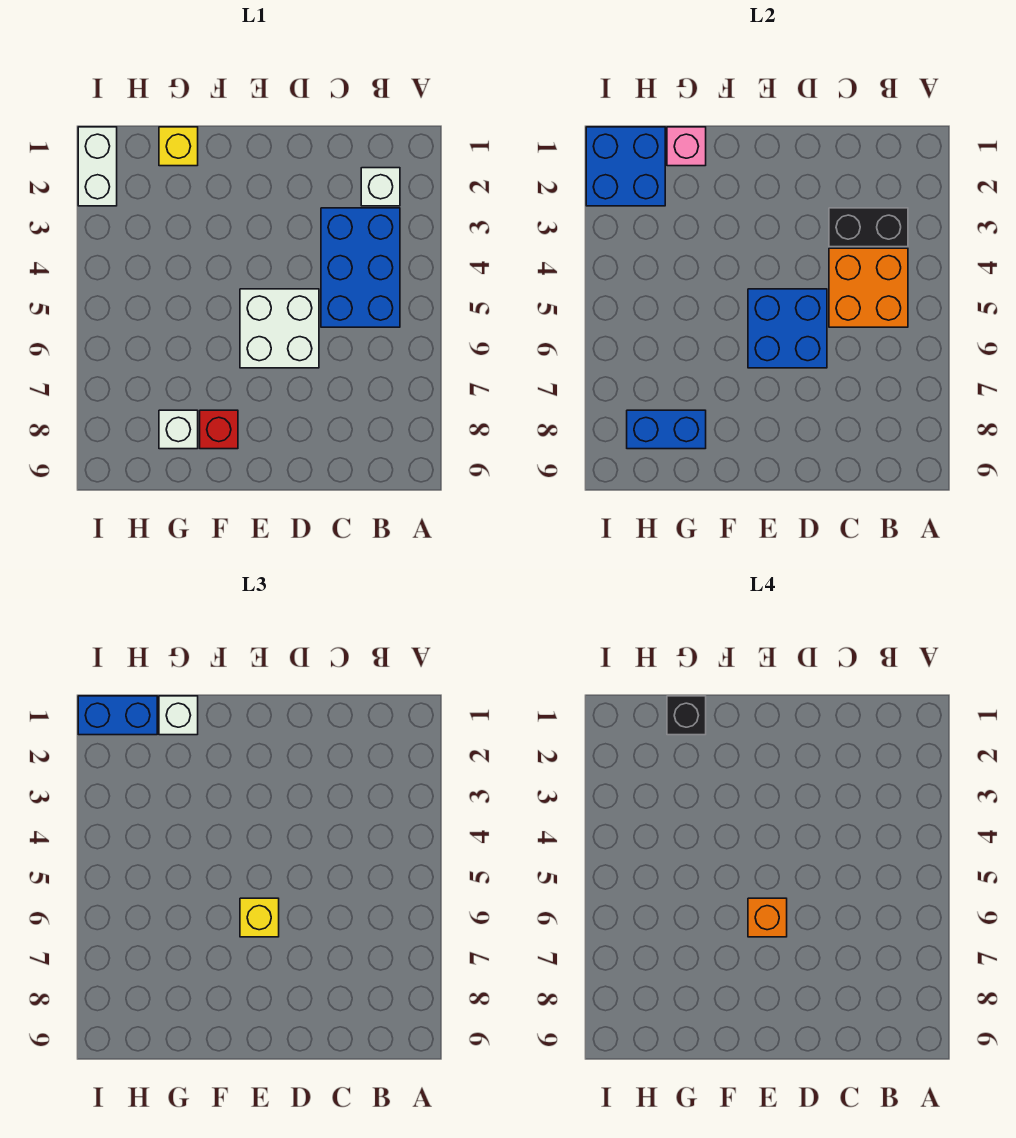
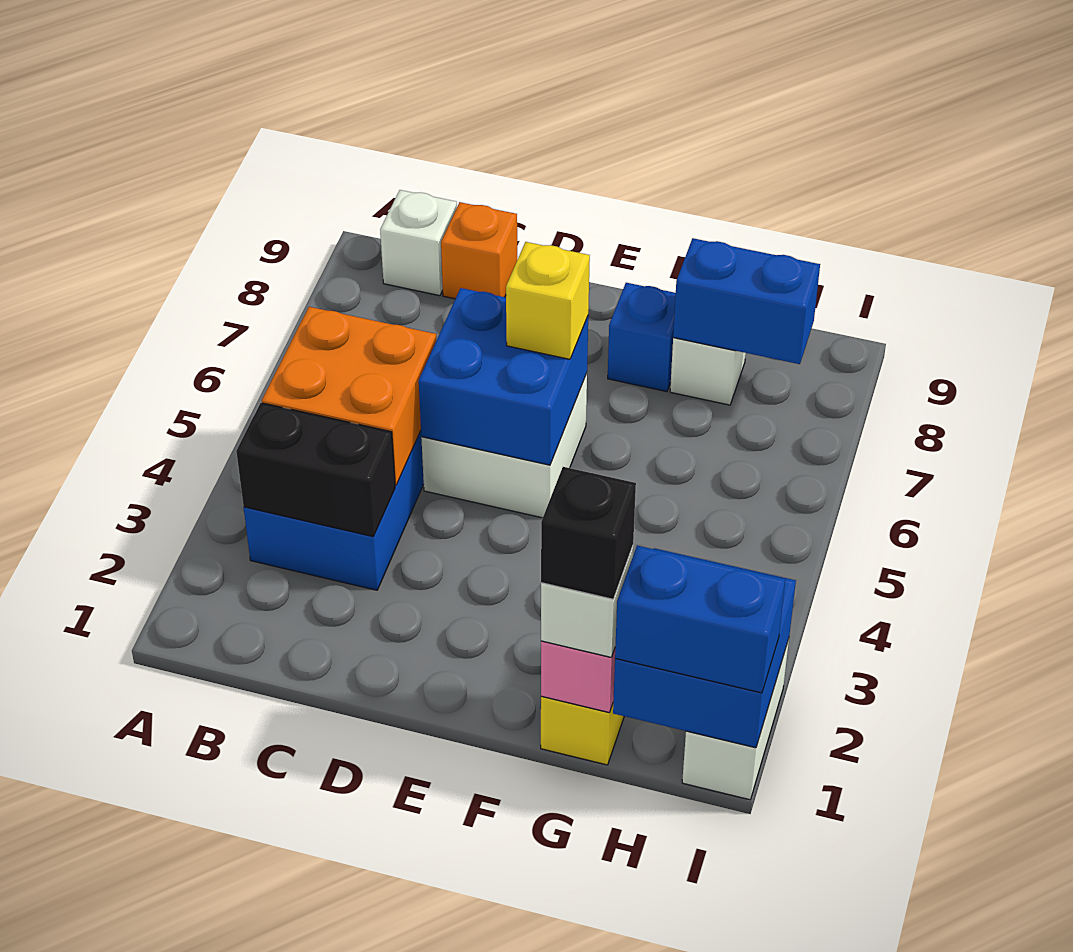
white brick B2 level 1 -> white brick B9 level 1
orange brick E6 level 4 -> orange brick C9 level 1
red brick F8 level 1 -> blue brick F8 level 1

